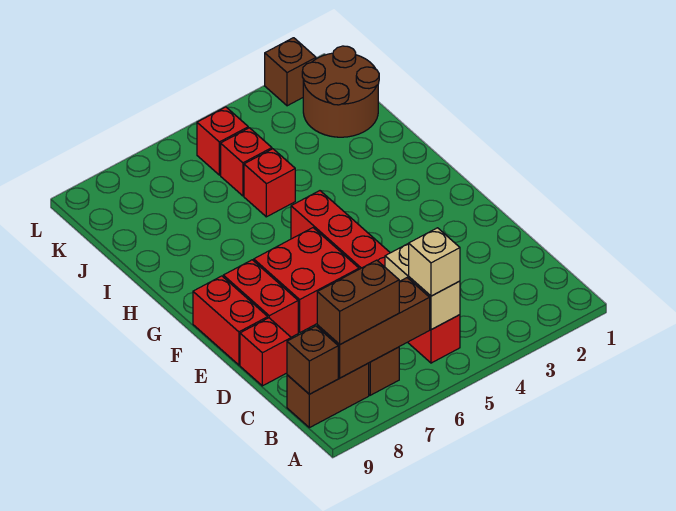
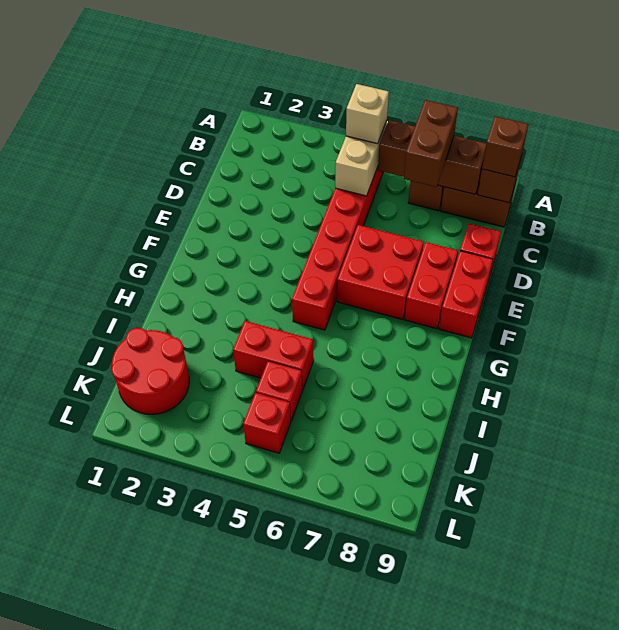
brown brick B7:B8 level 3 -> brown brick B7:C7 level 3
red brick I5 level 1 -> red brick I4:I5 level 1
brown round brick J1:K2 level 1 -> red round brick J1:K2 level 1
brown brick L2 level 1 -> brown brick B9 level 3

